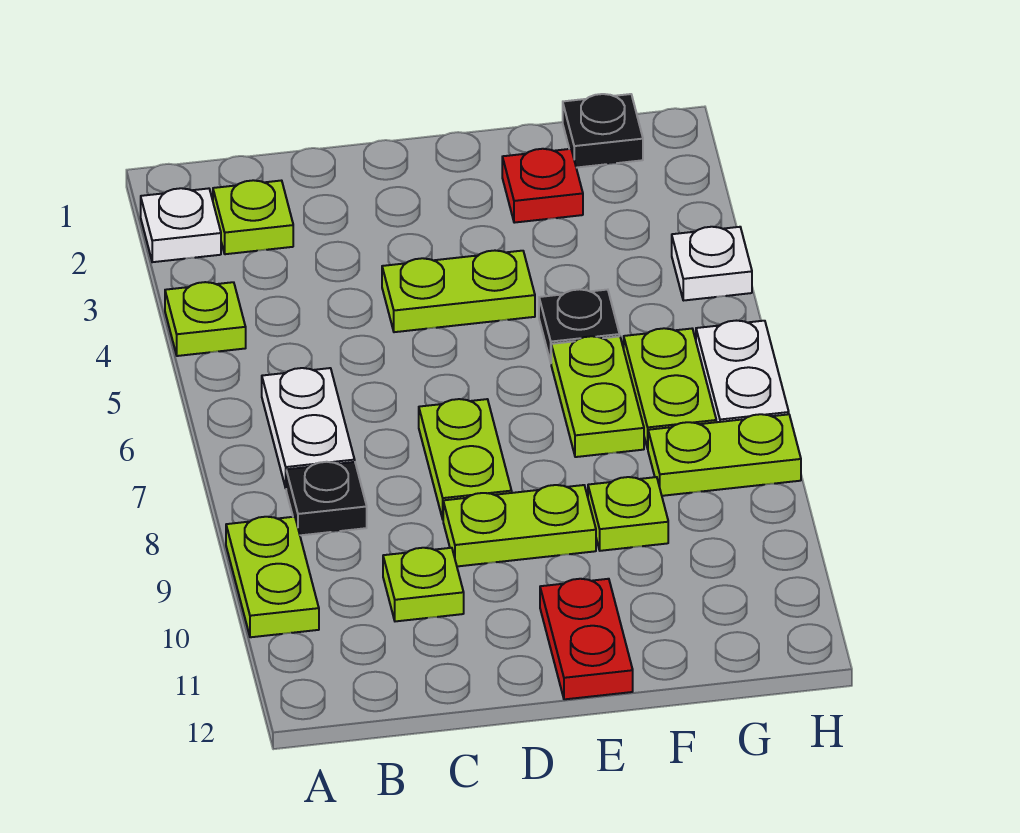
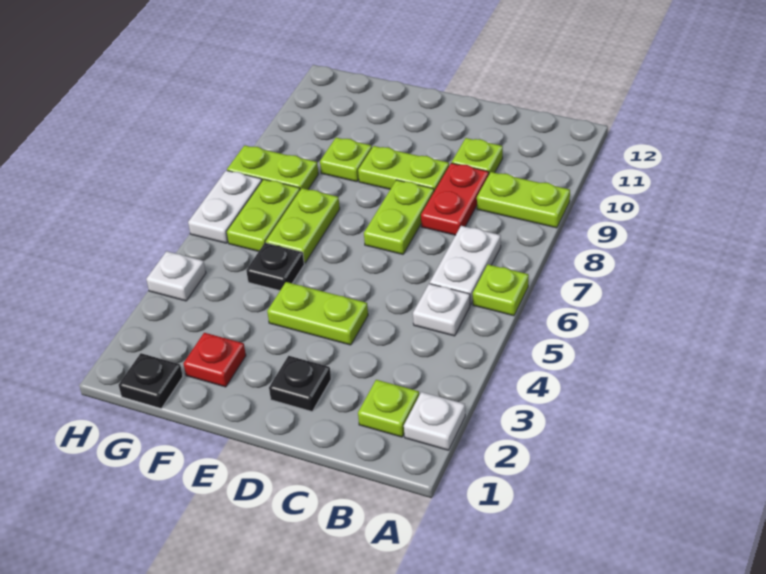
lime plate A4 level 1 -> lime plate A6 level 1
lime plate A9:A10 level 1 -> lime plate A9:B9 level 1
none -> white plate B5 level 1
black plate B8 level 1 -> black plate D2 level 1
red plate E11:E12 level 1 -> red plate C8:C9 level 1

